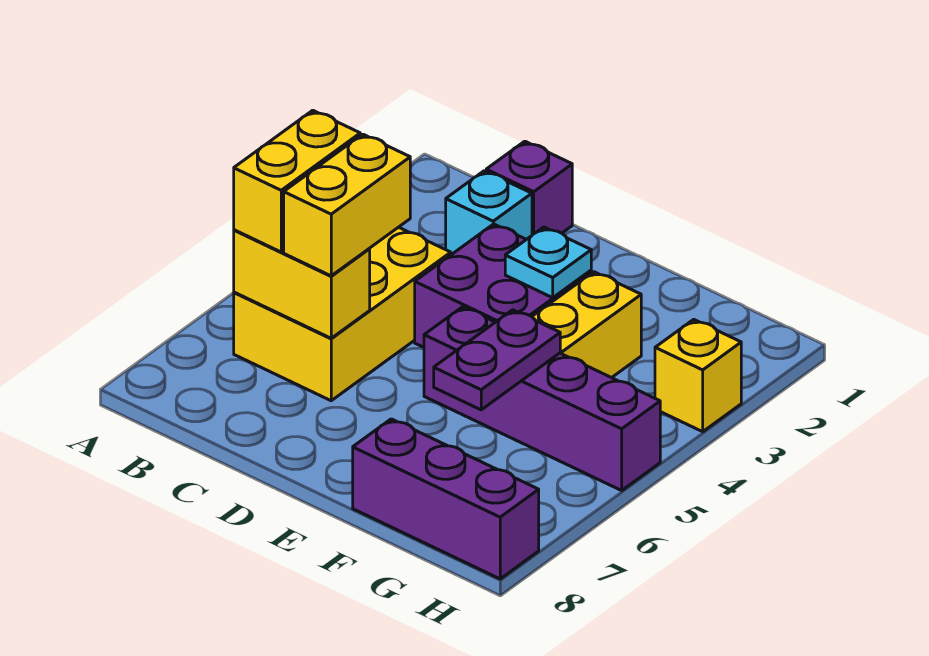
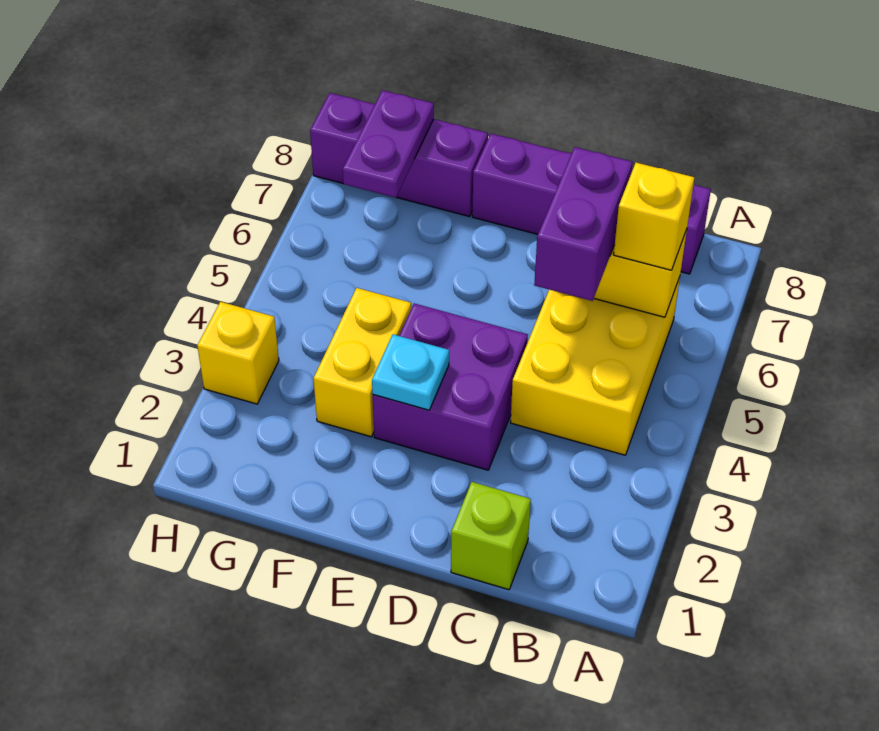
yellow brick B5:B6 level 3 -> yellow brick B6 level 3
purple brick C1 level 1 -> lime brick C1 level 1
cyan brick C2 level 1 -> none
yellow brick C5:C6 level 3 -> purple brick C5:C6 level 3
purple brick E5:H5 level 1 -> purple brick B8:E8 level 1
purple plate F5:F6 level 2 -> purple plate G7:G8 level 2

